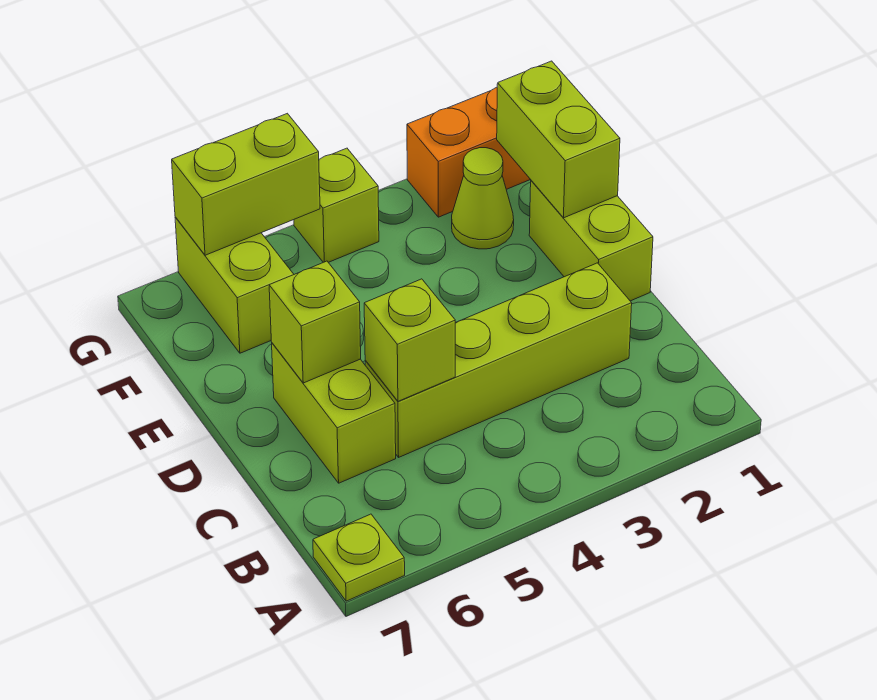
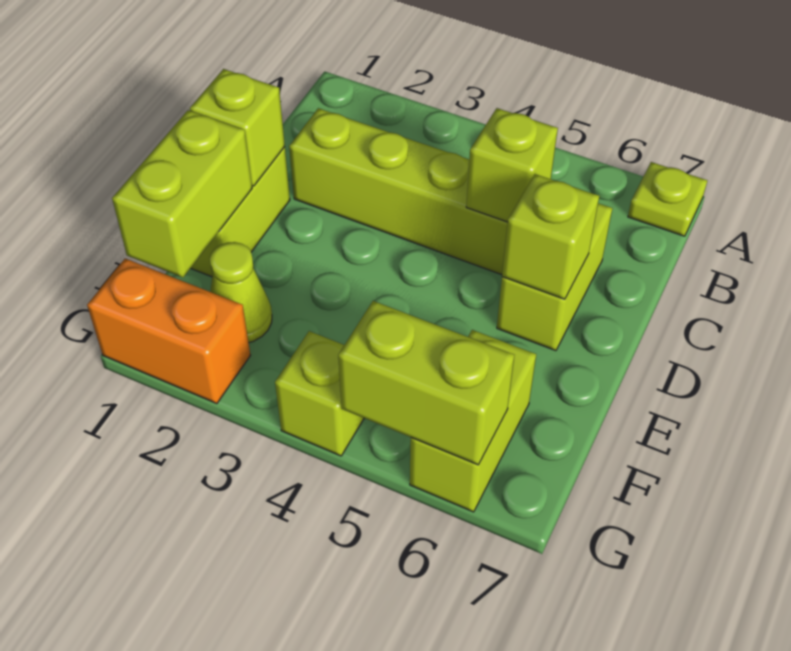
none -> lime brick D1 level 2

